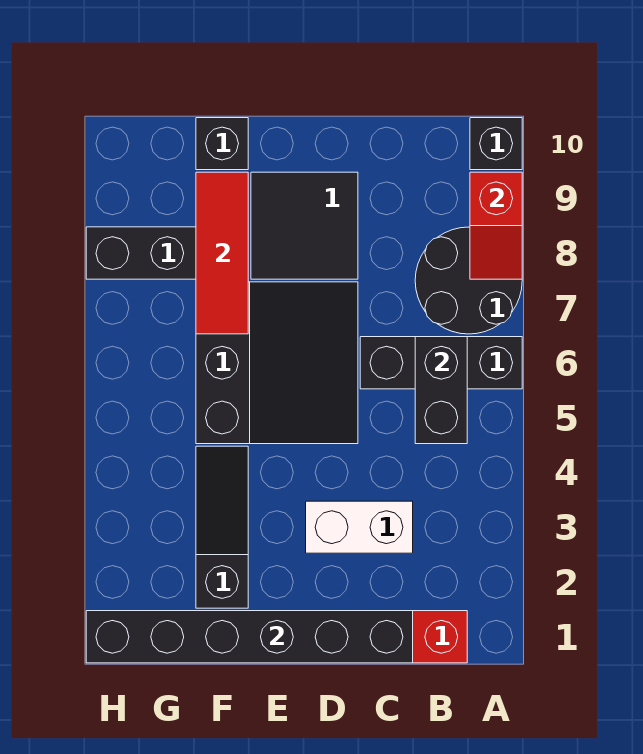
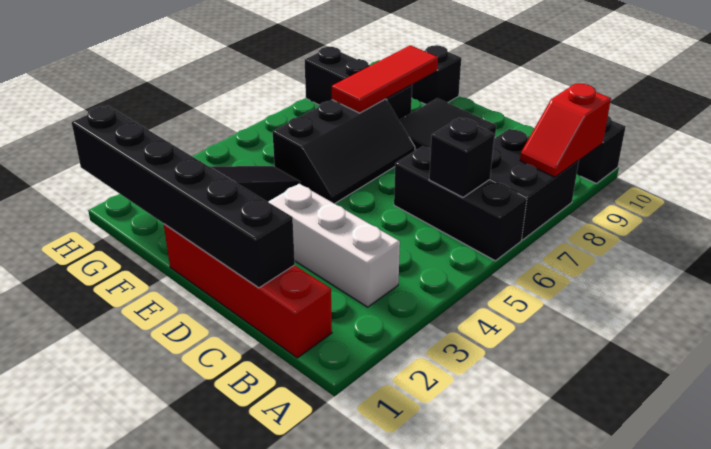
black round brick A7:B8 level 1 -> black brick A7:B8 level 1
black brick B5:B6 level 2 -> black brick B6 level 2
white brick C3:D3 level 1 -> white brick B3:D3 level 1
black slope D5:F7 level 1 top F -> black slope E5:F7 level 1 top F

